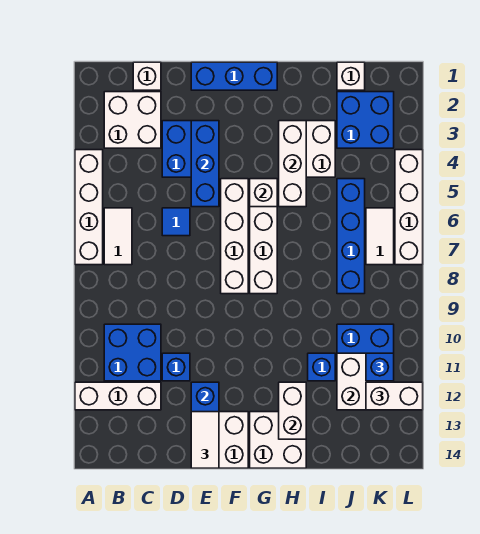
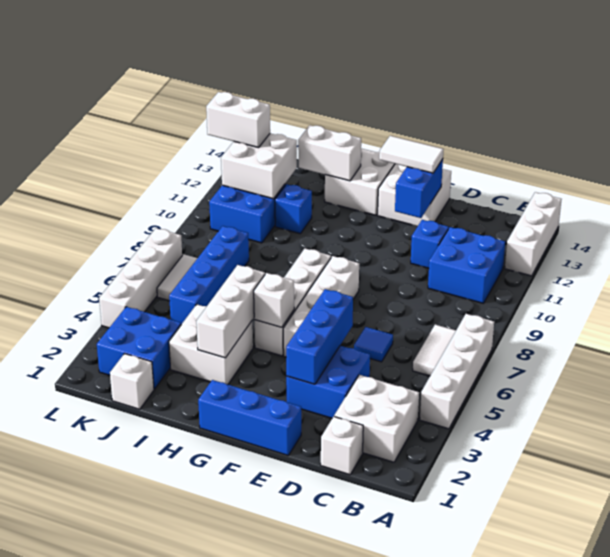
white brick A12:C12 level 1 -> white brick A12:A14 level 1
white tile E13:E14 level 3 -> white tile E13:F13 level 3
white brick H12:H13 level 2 -> white brick H13:I13 level 2
blue brick K11 level 3 -> none

